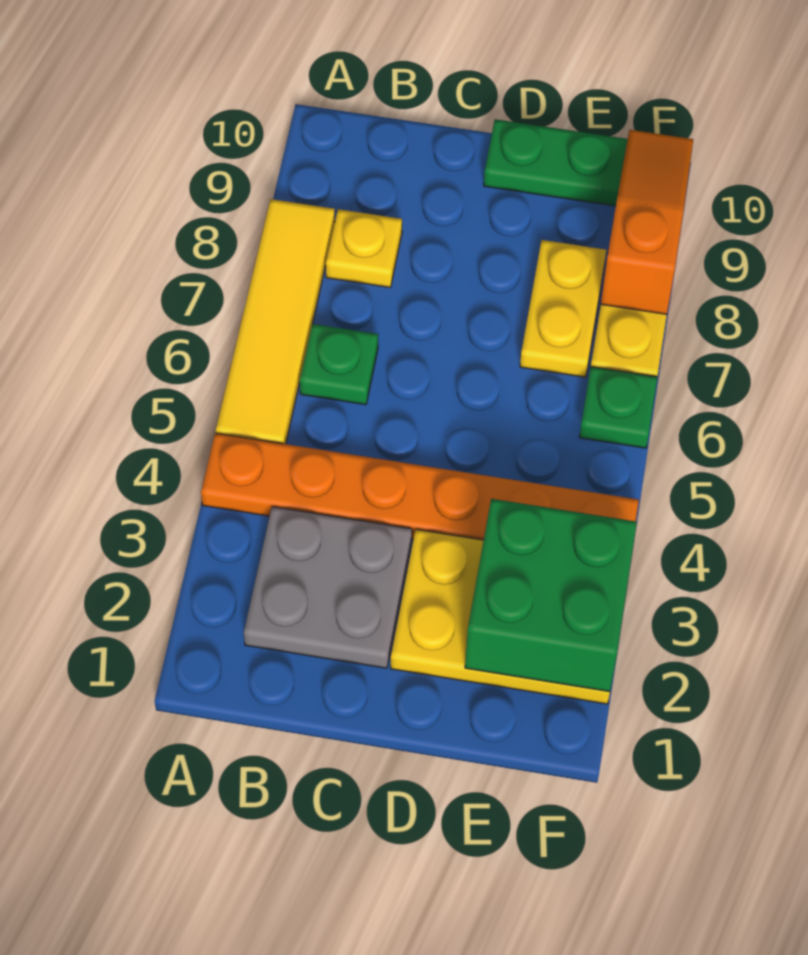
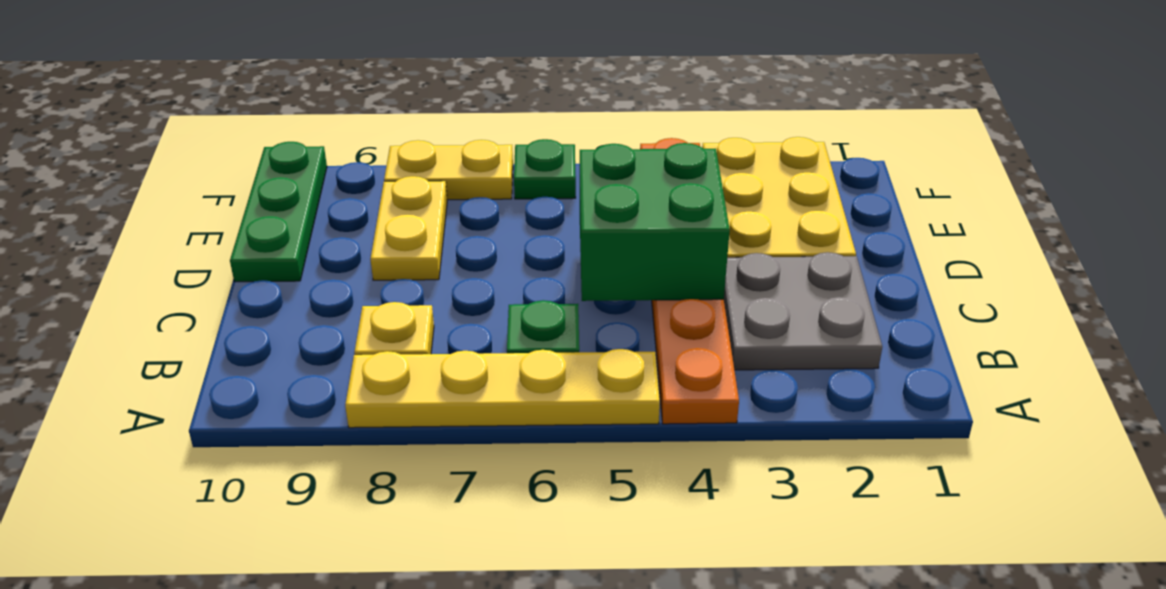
yellow tile A5:A8 level 1 -> yellow plate A5:A8 level 1
green brick E2:F3 level 2 -> green brick C4:D5 level 2
yellow plate E7:E8 level 1 -> yellow plate D8:E8 level 1
orange slope F8:F10 level 2 top 8 -> none

